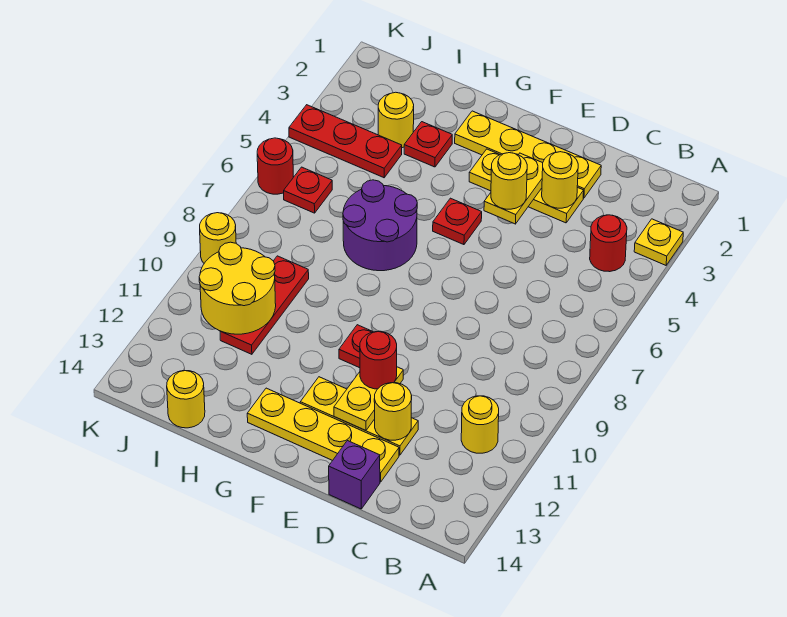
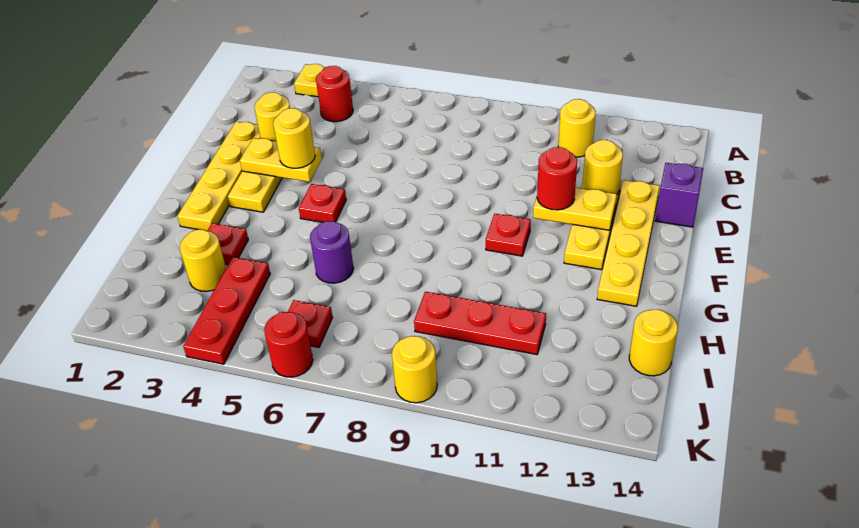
purple round brick G6:H7 level 1 -> purple round brick H6 level 1
yellow round brick I10:J11 level 2 -> none

